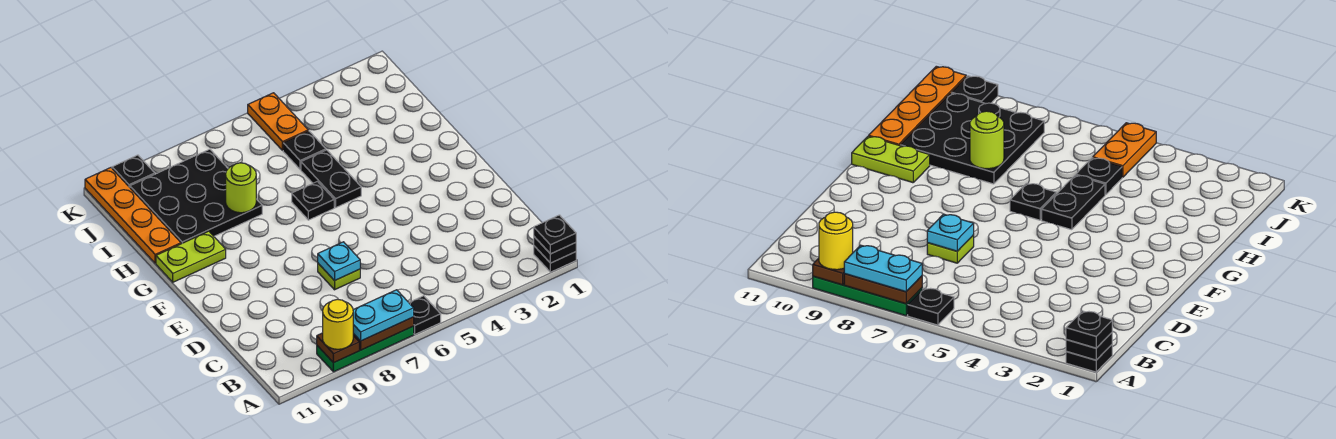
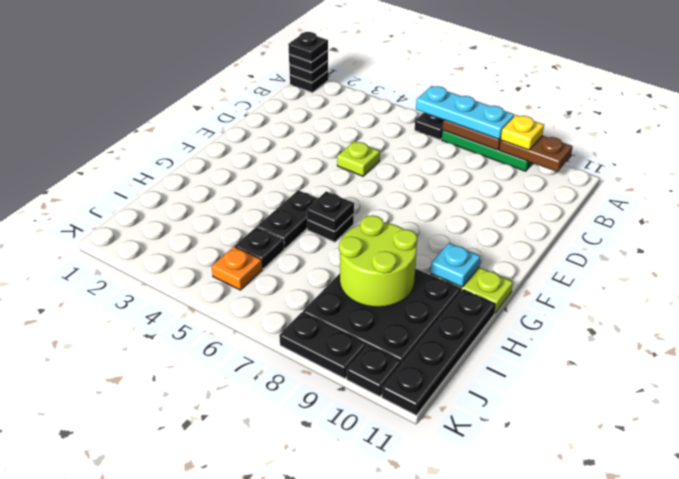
none -> black plate A1 level 4
cyan plate A7:A8 level 3 -> cyan plate A6:A8 level 3
brown plate A9 level 2 -> brown plate A9:A10 level 2
yellow round brick A9 level 3 -> yellow plate A9 level 3
lime plate D7 level 1 -> lime plate D5 level 1
cyan plate D7 level 2 -> cyan plate G10 level 2
none -> black plate G6 level 2
lime round brick H8 level 2 -> lime round brick H8:I9 level 2
orange plate H11:K11 level 1 -> black plate H11:K11 level 1
orange plate J5:K5 level 1 -> orange plate J5 level 1
none -> black plate K8:K9 level 1

